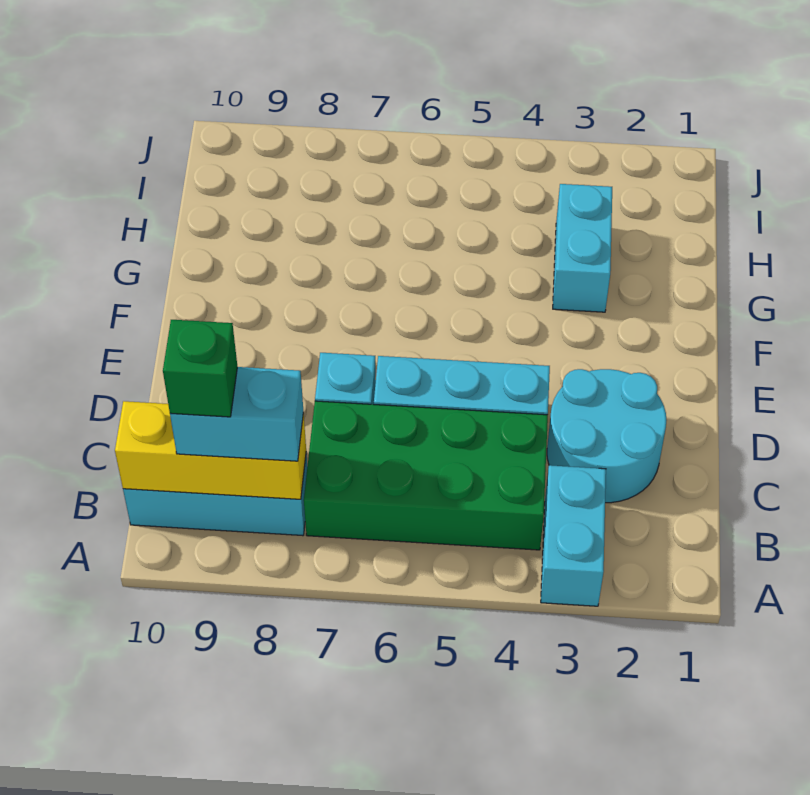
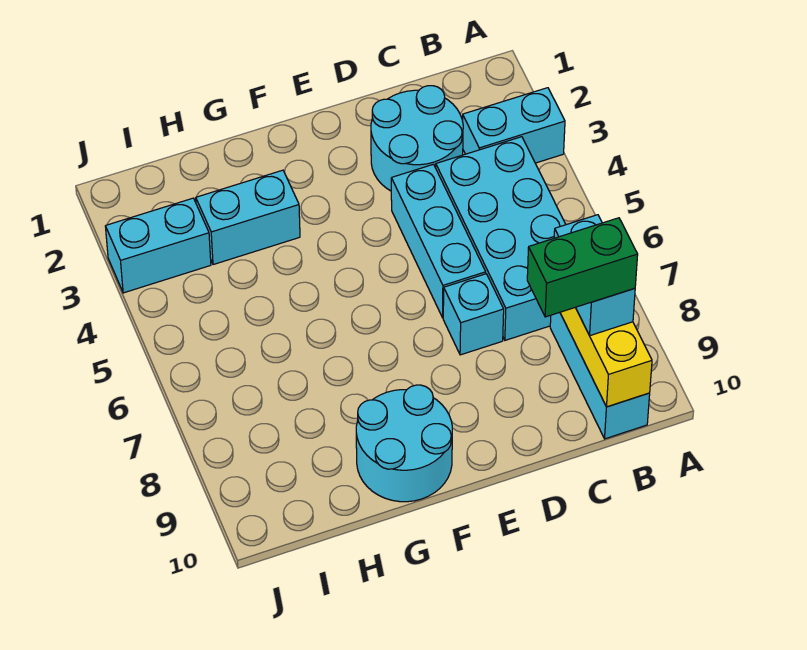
green brick B4:C7 level 1 -> cyan brick B4:C7 level 1
green brick B9 level 4 -> green brick B9:C9 level 4
none -> cyan round brick F9:G10 level 1
none -> cyan brick I3:J3 level 1

